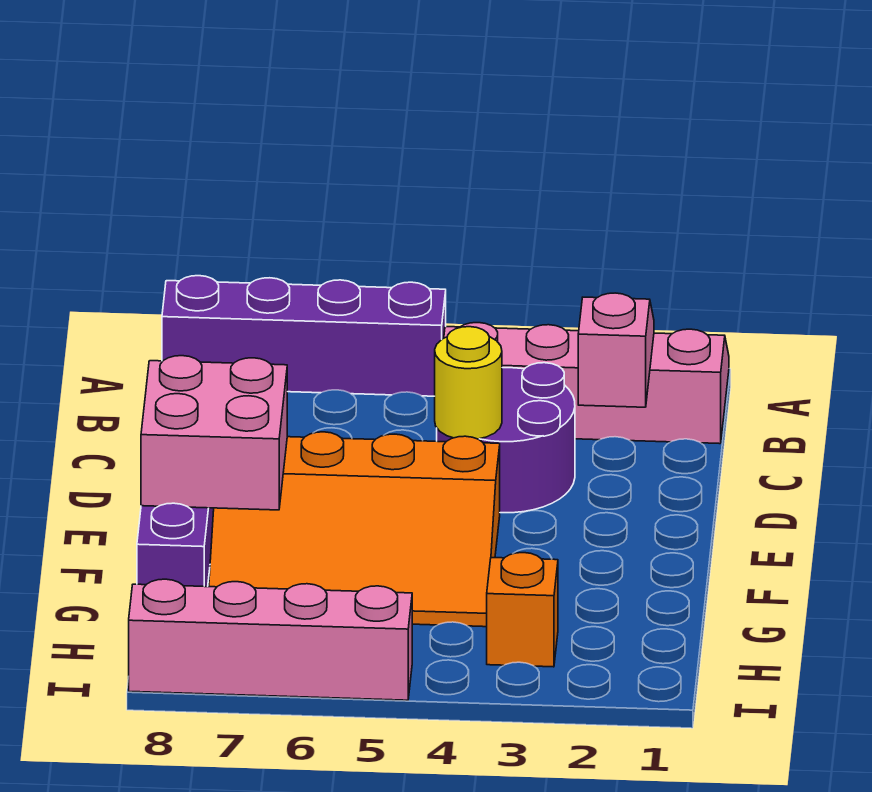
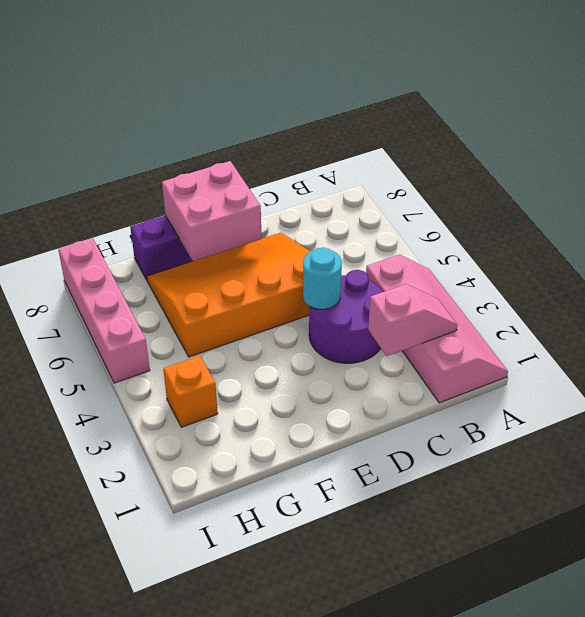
purple brick A5:A8 level 1 -> none
yellow round brick D4 level 2 -> cyan round brick D4 level 2
orange slope E4:G7 level 1 top E -> orange slope D5:G7 level 1 top 5

